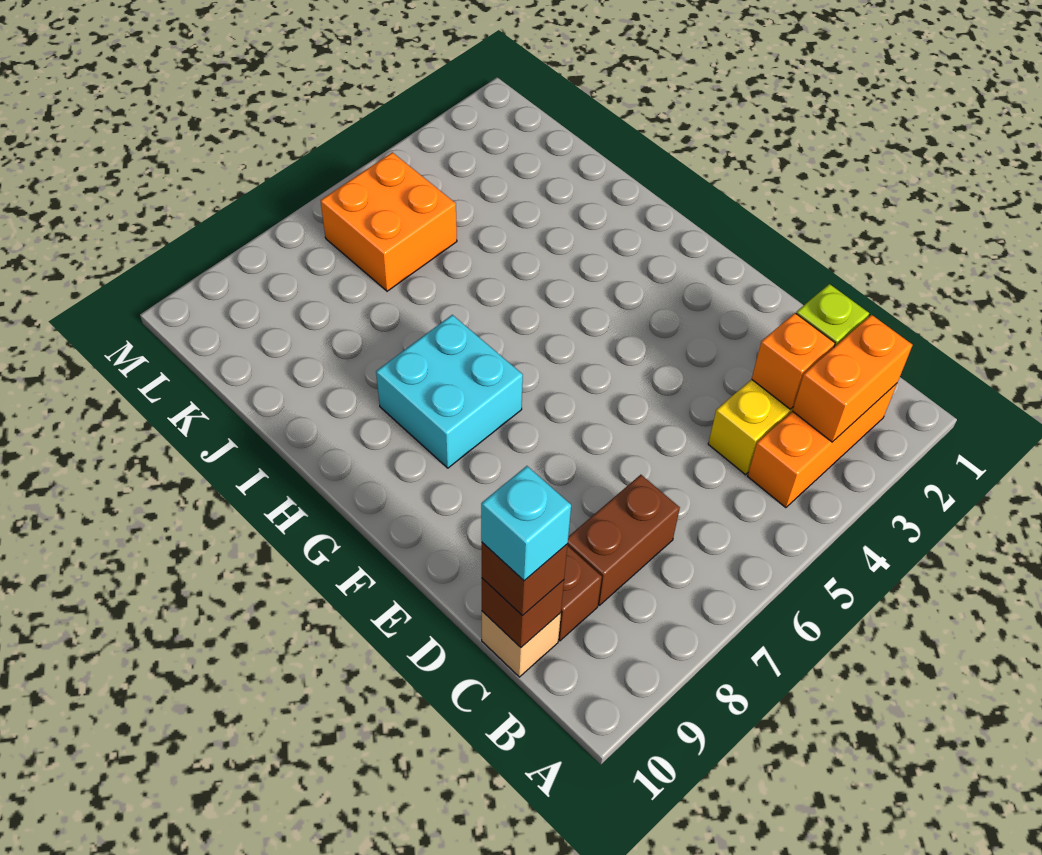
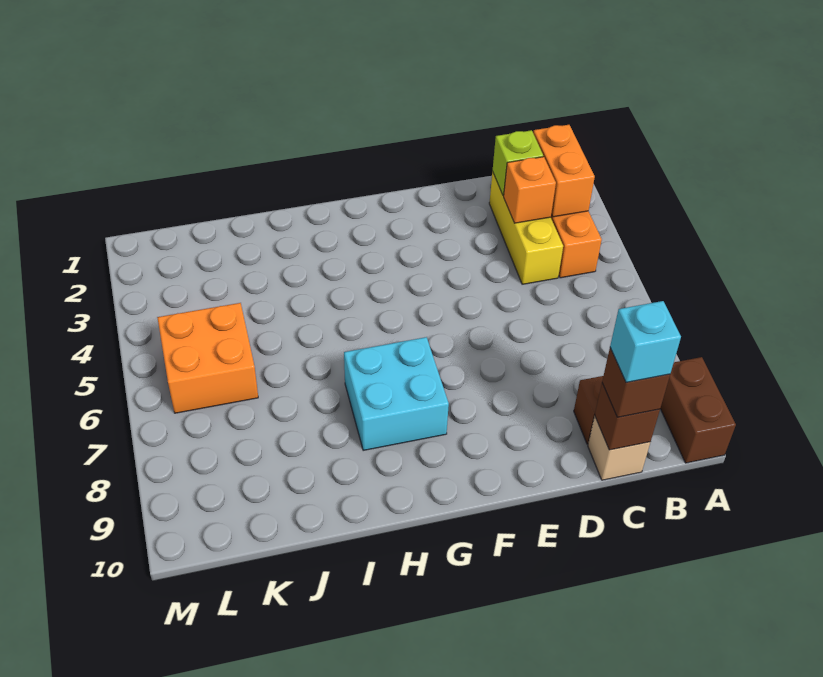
brown brick C7:C8 level 1 -> brown brick A9:A10 level 1

